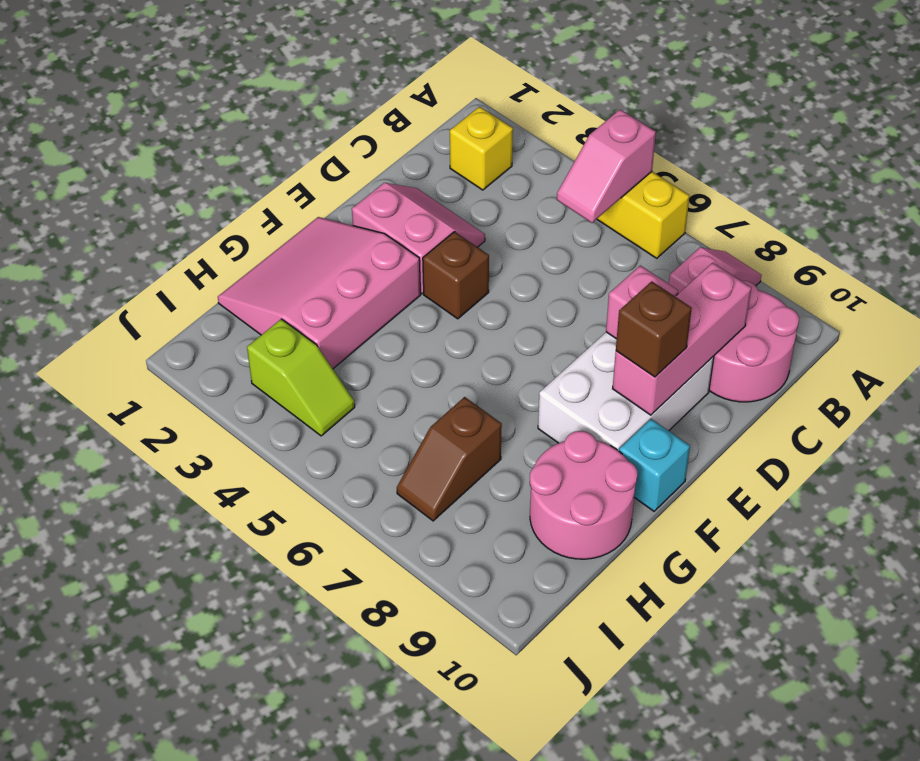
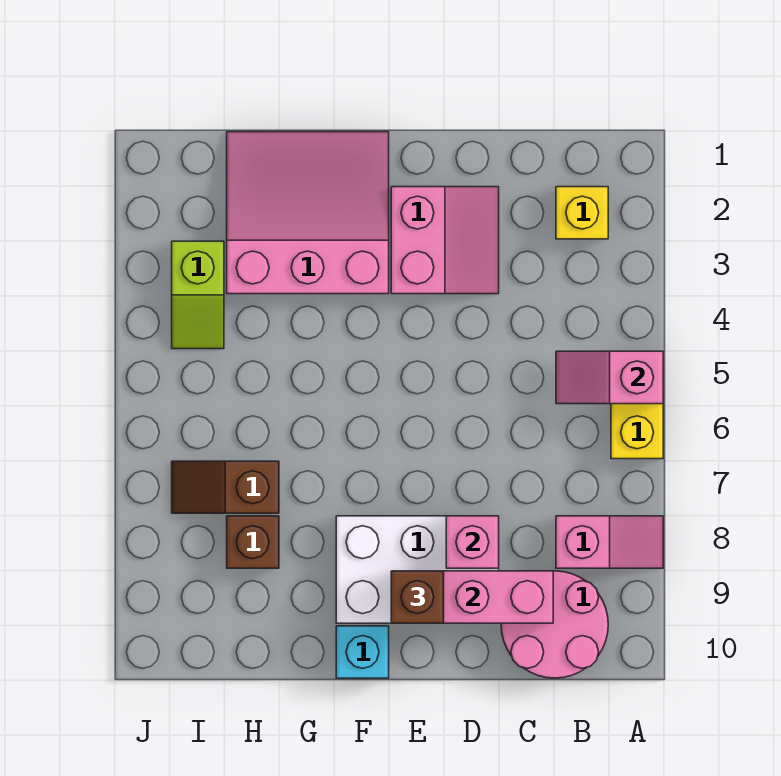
brown brick E4 level 1 -> brown brick H8 level 1
pink round brick G9:H10 level 1 -> none

